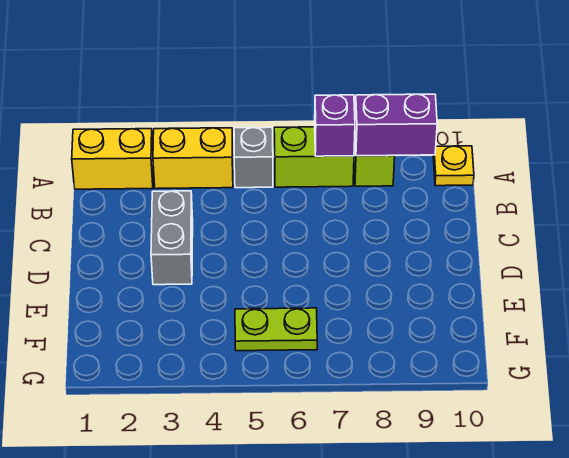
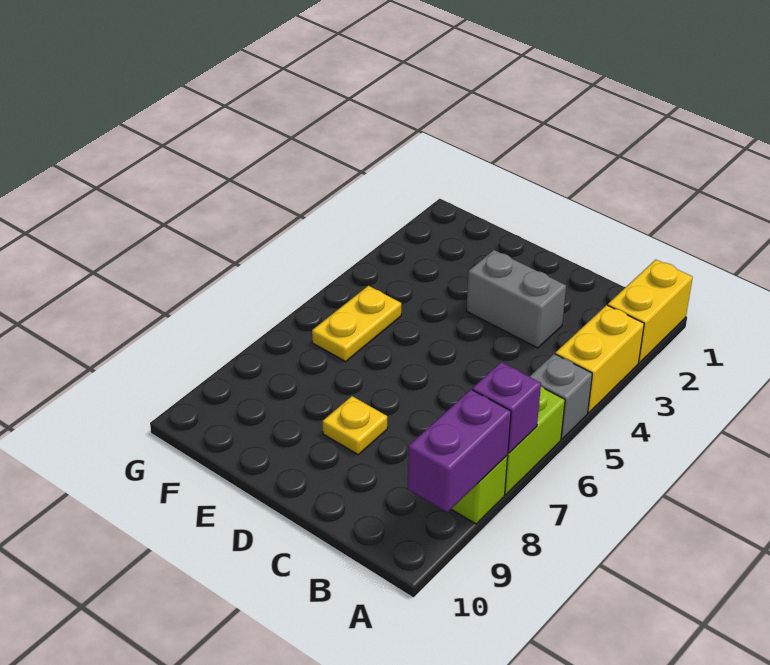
yellow plate A10 level 1 -> yellow plate D8 level 1
lime plate F5:F6 level 1 -> yellow plate F5:F6 level 1

